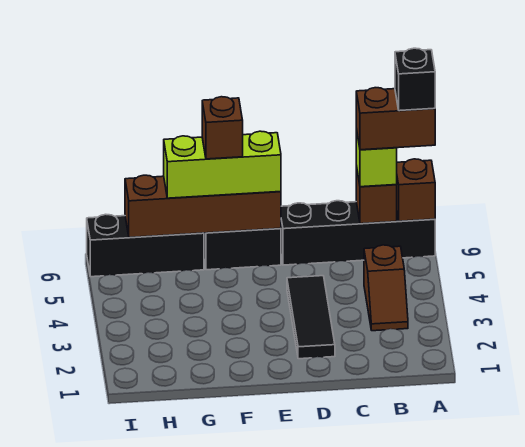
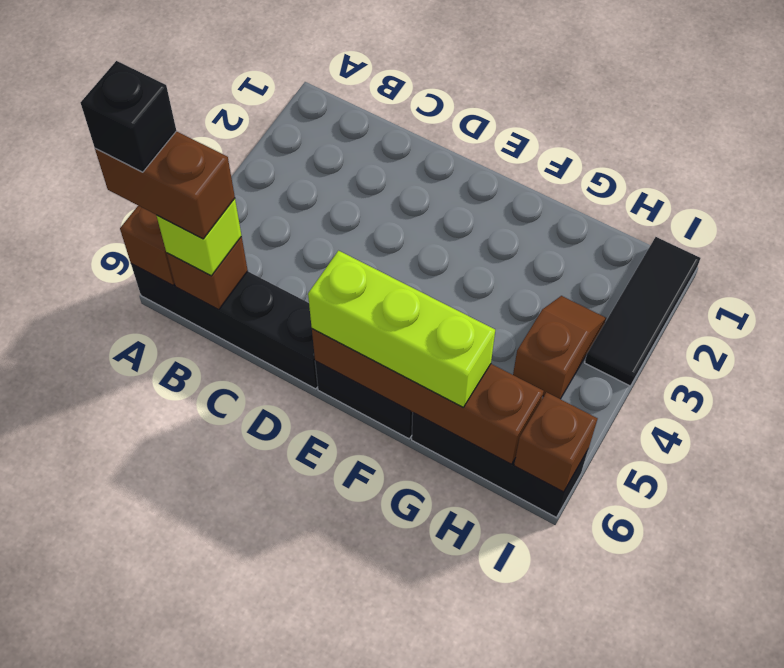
brown slope B3:B4 level 1 top 4 -> brown slope H3:H4 level 1 top 4
black tile D2:D4 level 1 -> black tile I1:I3 level 1
brown brick F6 level 4 -> brown brick I6 level 2

